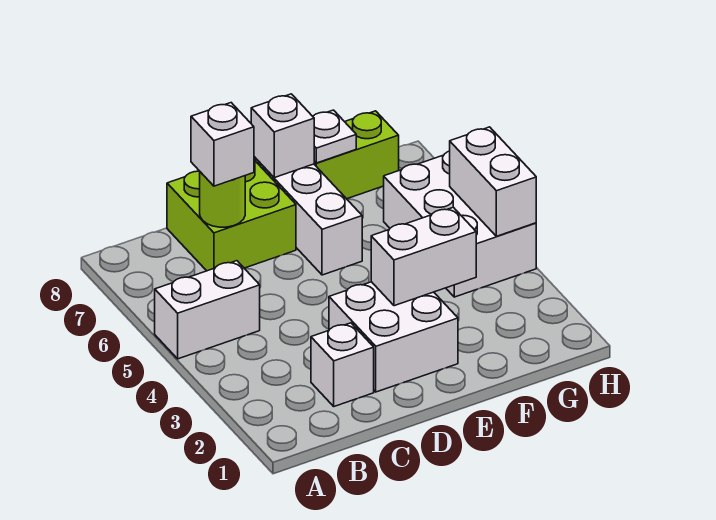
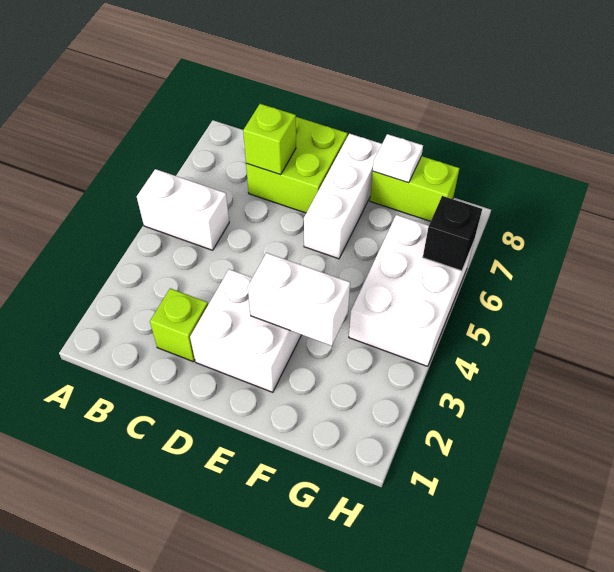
white brick C2 level 1 -> lime brick C2 level 1
lime round brick C7 level 2 -> lime brick C7 level 2
white brick C7 level 3 -> none
white brick E8 level 2 -> none
white brick H4:H5 level 2 -> none
none -> black brick H6 level 2

